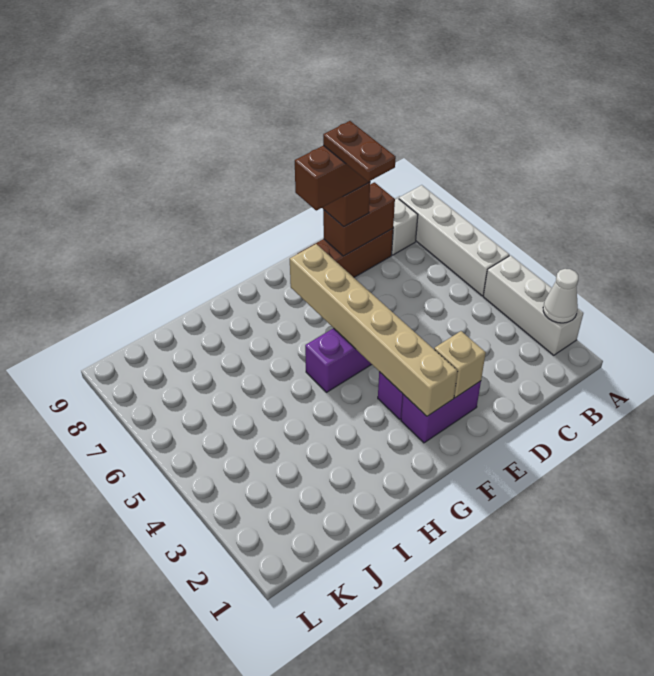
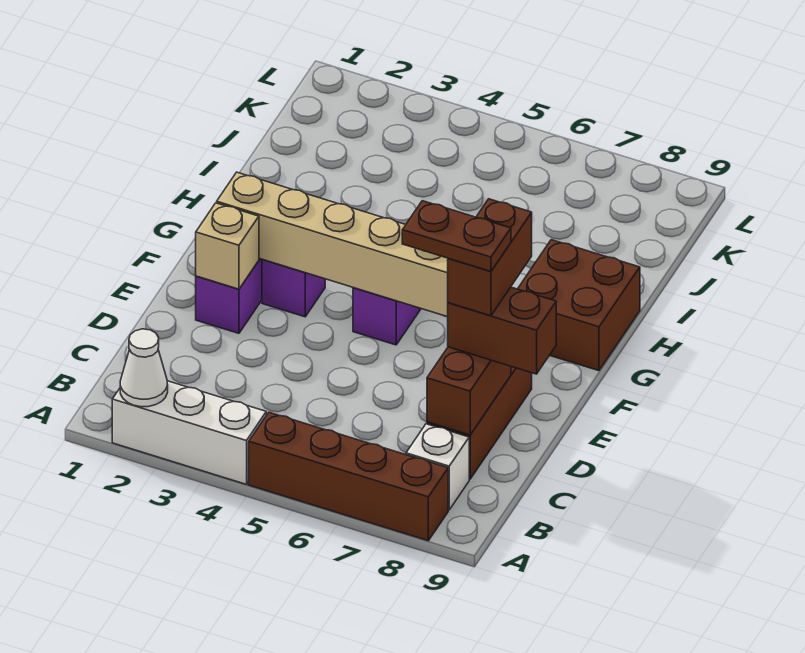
white brick A5:A8 level 1 -> brown brick A5:A8 level 1
none -> brown brick G8:H9 level 1

